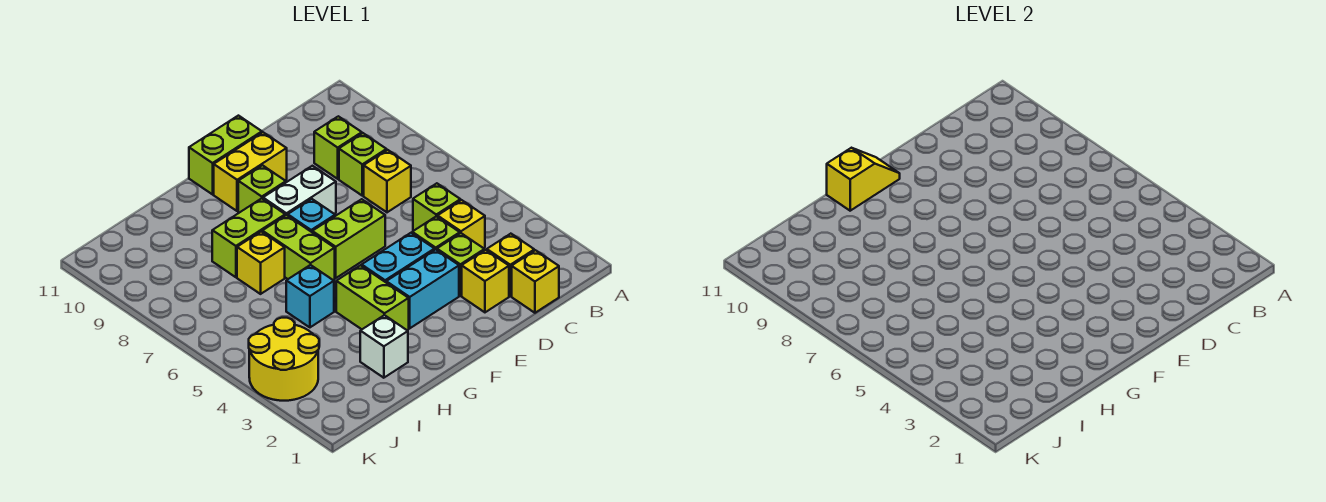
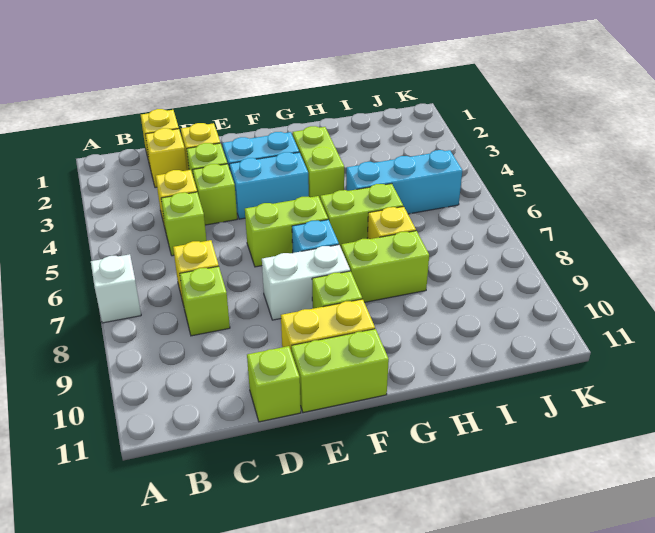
lime brick C9 level 1 -> lime brick D11 level 1
yellow slope F11:G11 level 2 top G -> none
lime brick G6:G7 level 1 -> lime brick G6:H6 level 1
white brick H2 level 1 -> white brick A7 level 1
cyan brick H5 level 1 -> cyan brick H5:J5 level 1
yellow round brick J3:K4 level 1 -> none

